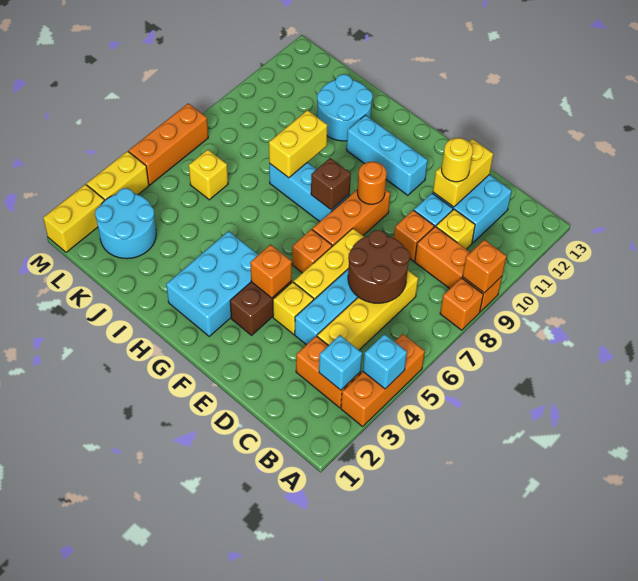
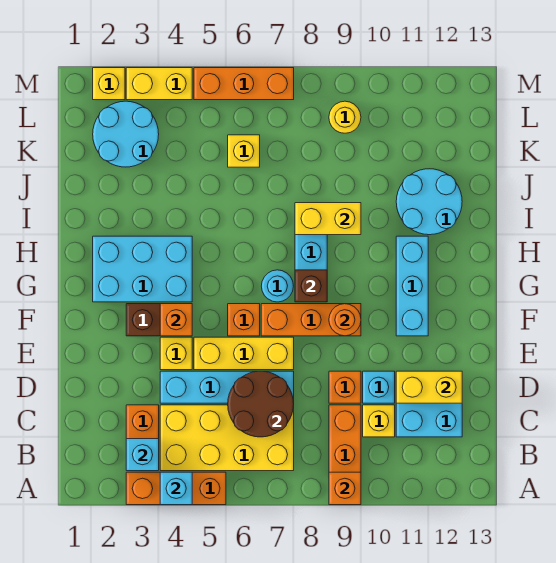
orange brick A8 level 1 -> none
yellow brick C4:C7 level 1 -> yellow brick B4:C7 level 1
yellow round brick D11 level 3 -> yellow round brick L9 level 1
none -> cyan round brick G7 level 1
yellow brick M1:M2 level 1 -> yellow brick M2 level 1

